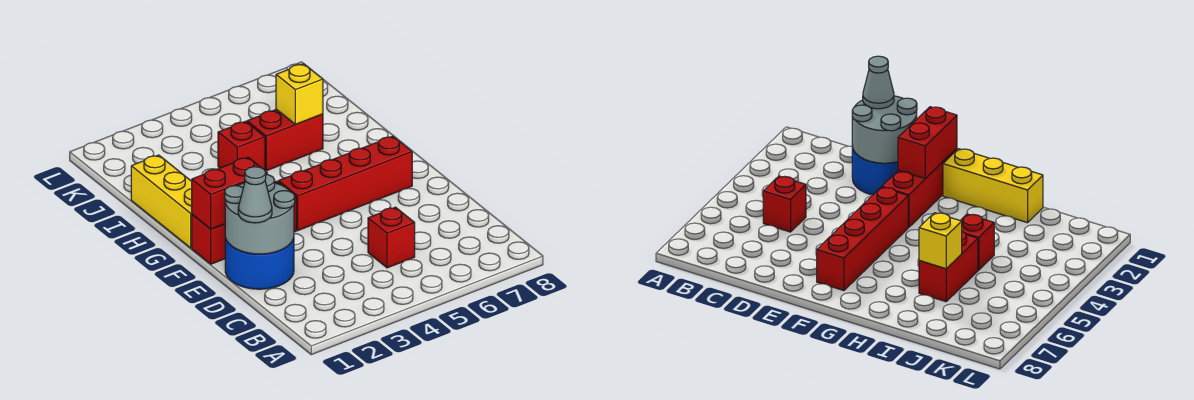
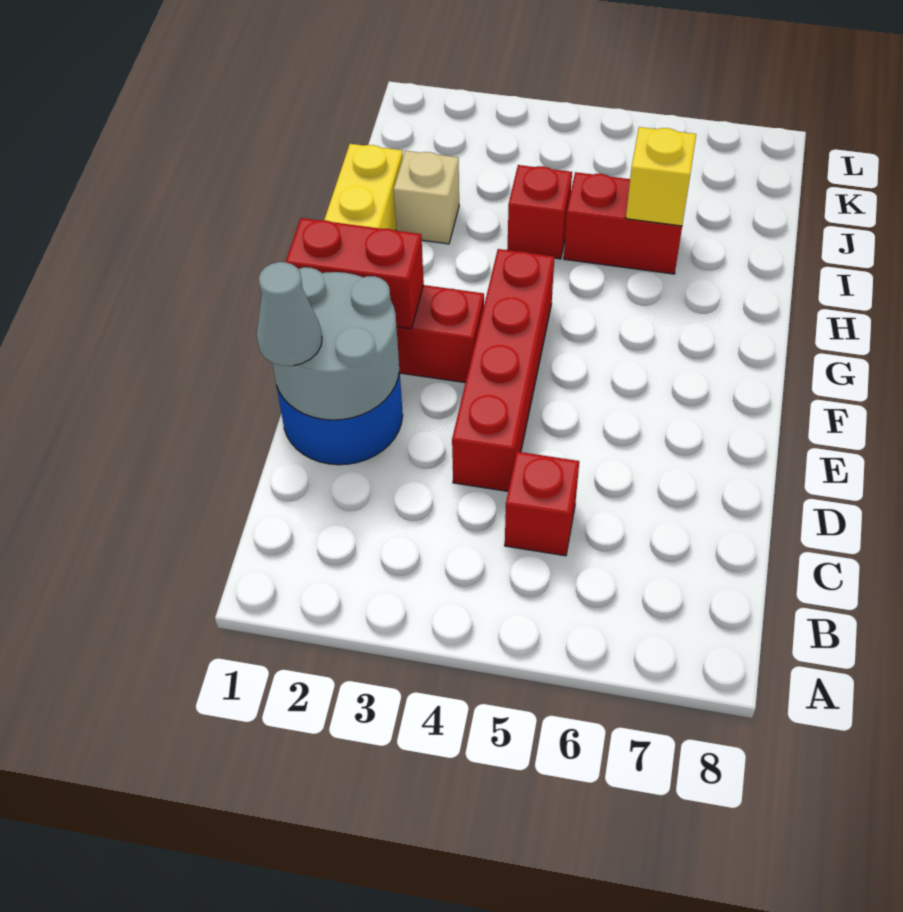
red brick F4:F7 level 1 -> red brick D4:G4 level 1
none -> tan brick I2 level 1

